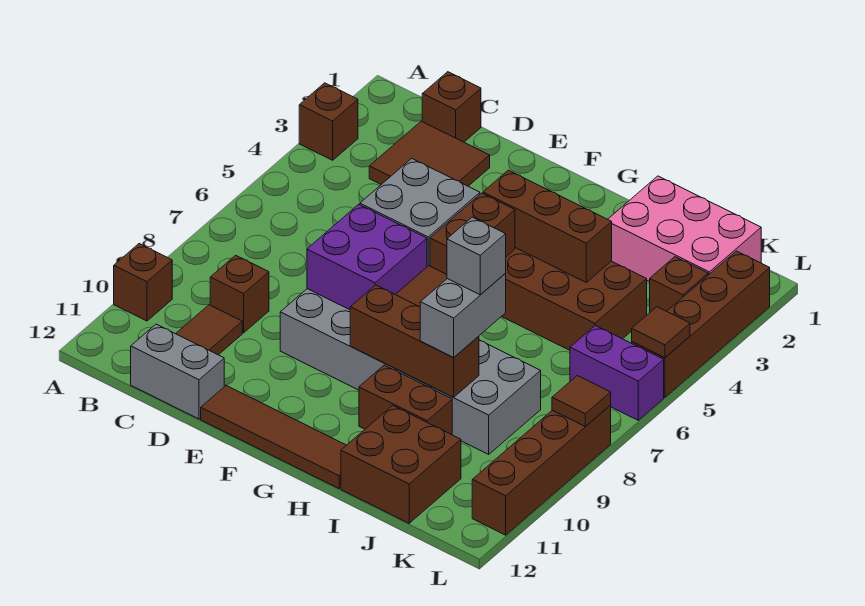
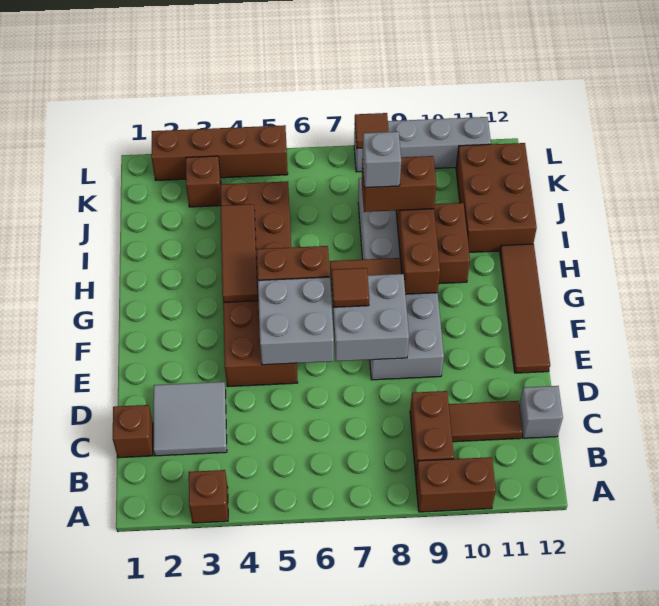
brown brick A10 level 1 -> brown brick A9:A10 level 1
brown tile C2:D3 level 1 -> grey tile C2:D3 level 1
brown brick C9 level 1 -> brown brick B9:C9 level 1
grey brick C12:D12 level 1 -> grey brick C12 level 1
purple brick E7:F8 level 2 -> grey brick E7:F8 level 2
brown brick G4:I4 level 2 -> brown tile G4:I4 level 2
pink brick I1:K2 level 1 -> none
grey brick I8:I9 level 3 -> brown brick I8:I9 level 3
brown brick I11:J12 level 1 -> brown brick I11:K12 level 1
purple brick K6:L6 level 1 -> none
brown tile L5 level 2 -> brown tile F7 level 3
brown brick L8:L11 level 1 -> grey brick L8:L11 level 1

